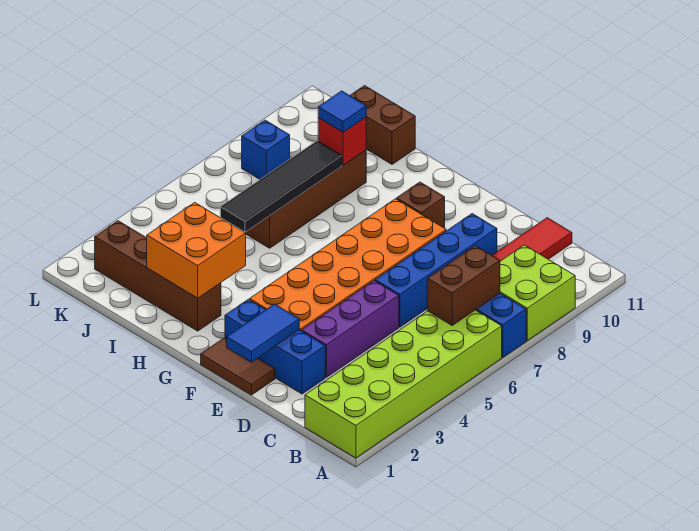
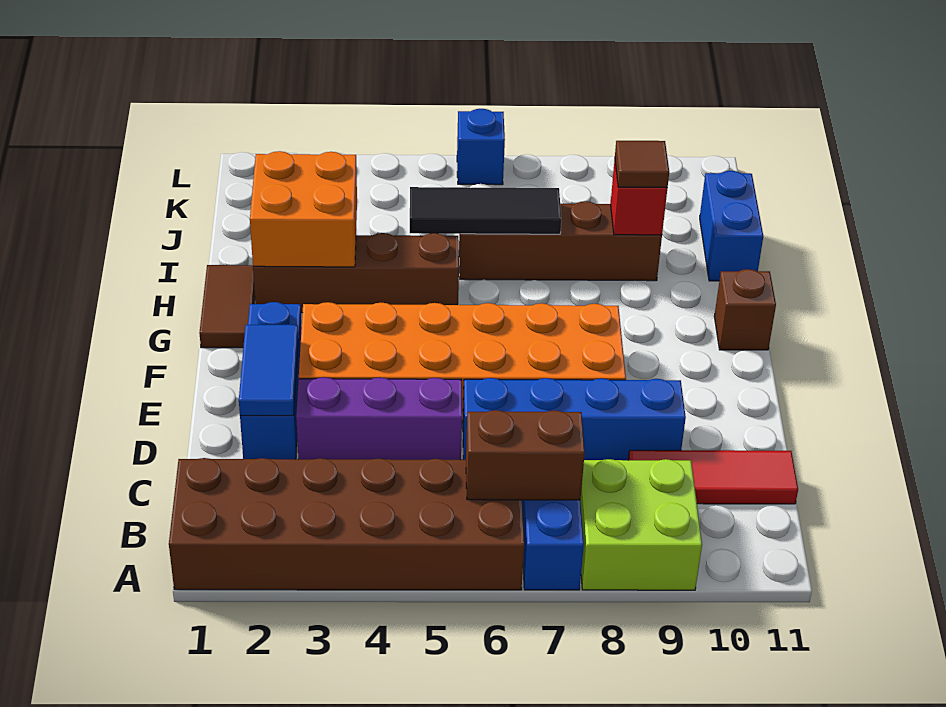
lime brick A1:B6 level 1 -> brown brick A1:B6 level 1
brown tile E1:F1 level 1 -> brown tile G1:H1 level 1
blue tile E1:E2 level 2 -> blue tile D2:E2 level 2
brown brick F9 level 1 -> brown brick G11 level 1
brown brick H2:K2 level 1 -> brown brick H2:H5 level 1
black tile I5:I8 level 2 -> black tile I5:I7 level 2
blue tile I9 level 3 -> brown tile I9 level 3
brown brick I11:J11 level 1 -> blue brick I11:J11 level 1
blue brick K8 level 1 -> blue brick L6 level 1

